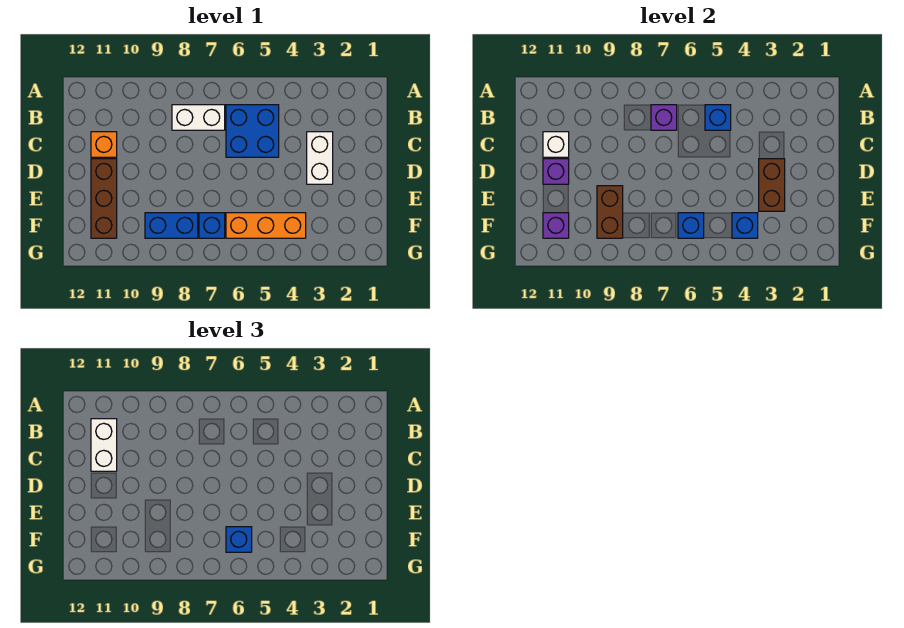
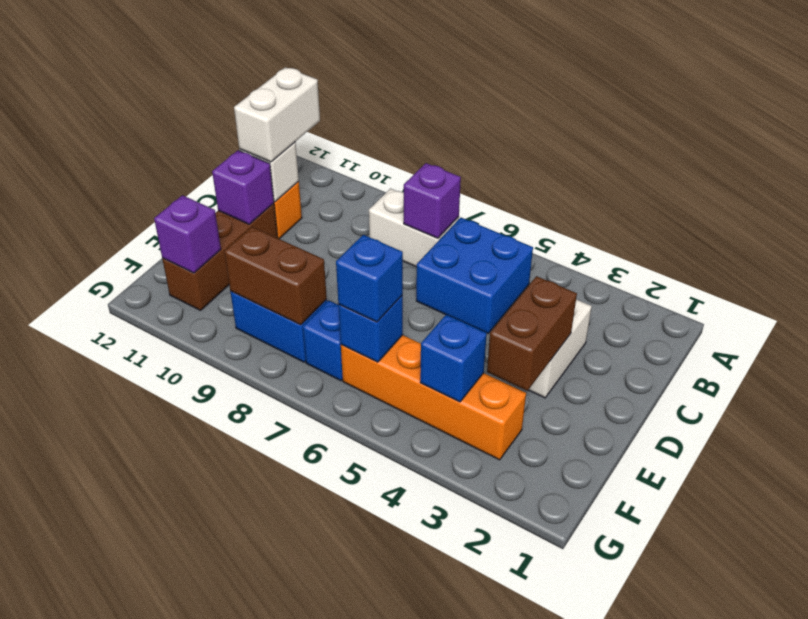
blue brick B5 level 2 -> none
brown brick E9:F9 level 2 -> brown brick F8:F9 level 2
orange brick F4:F6 level 1 -> orange brick F3:F6 level 1

